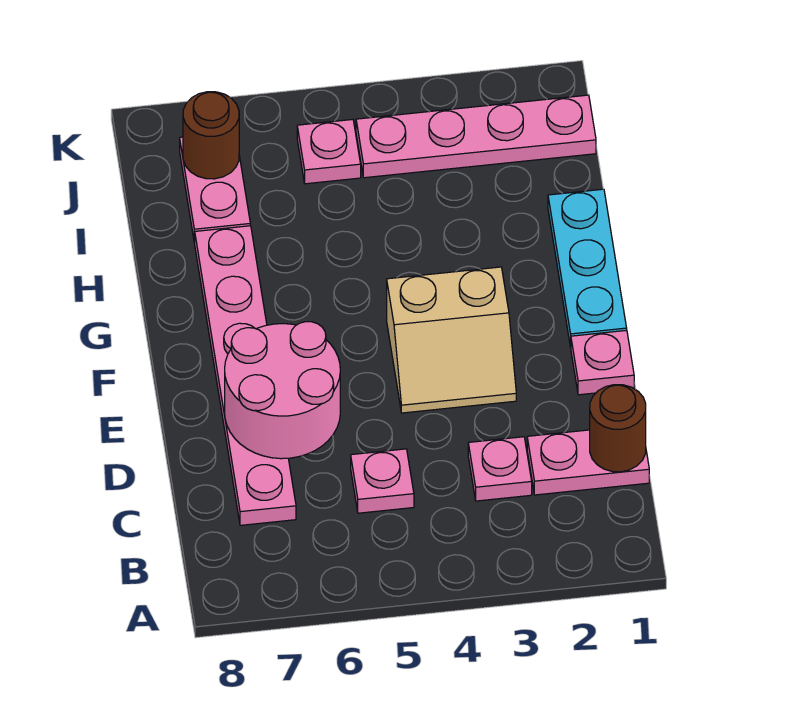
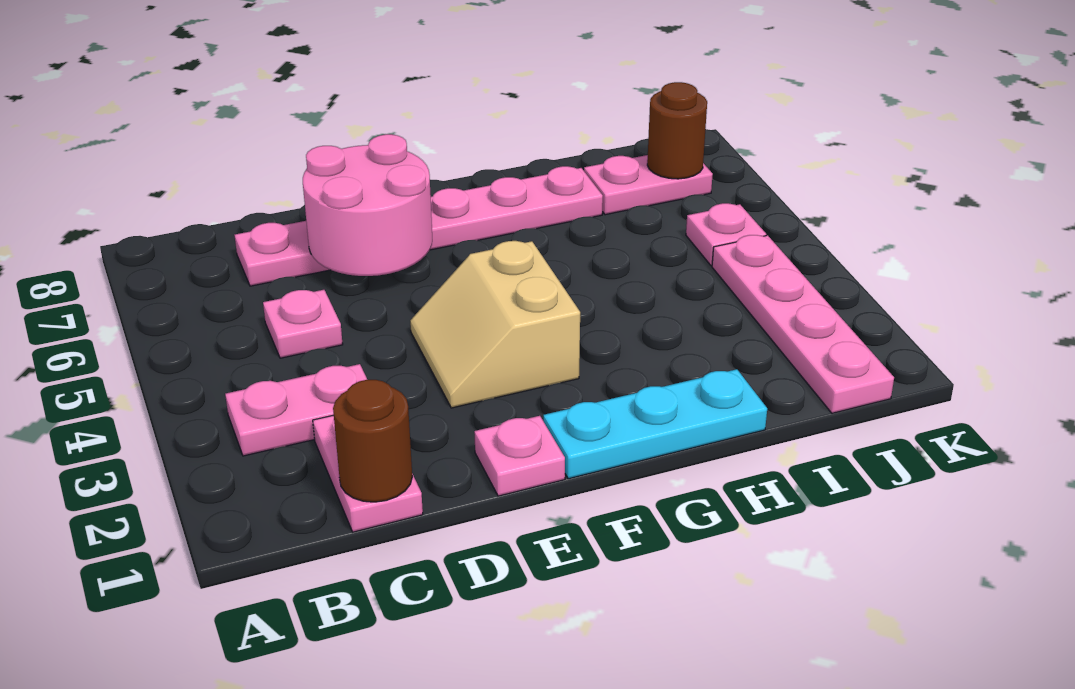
pink plate C3 level 1 -> pink plate B3:C3 level 1

